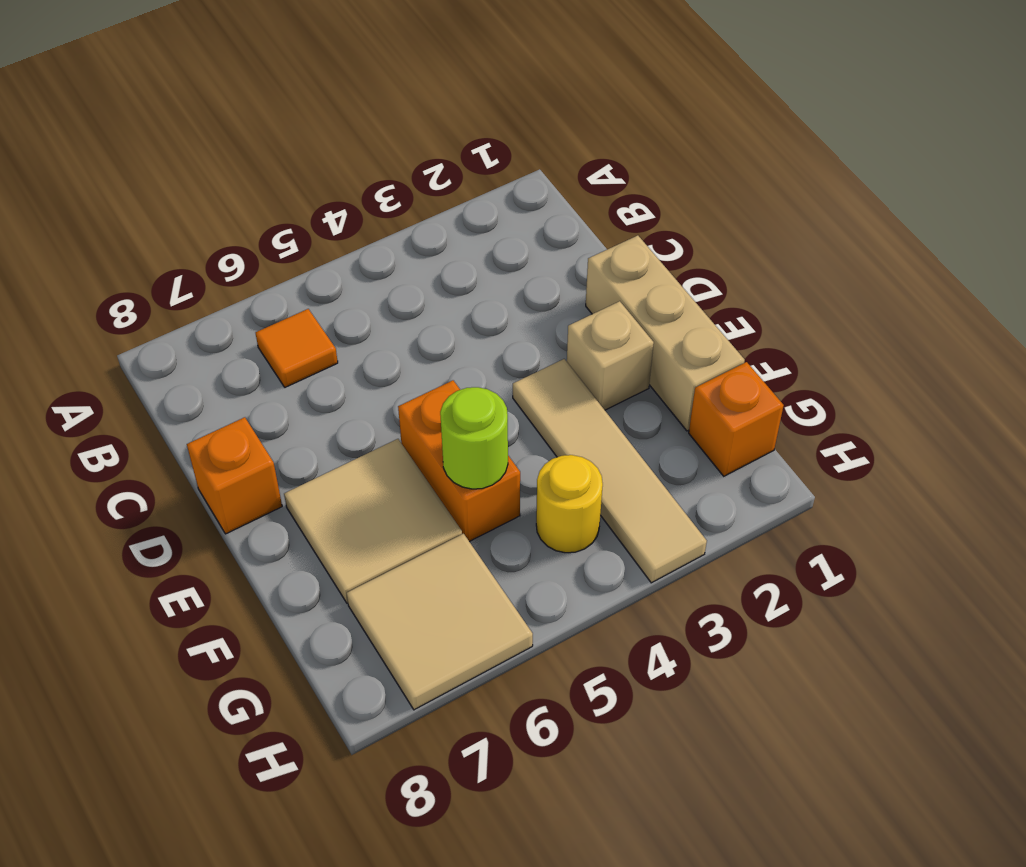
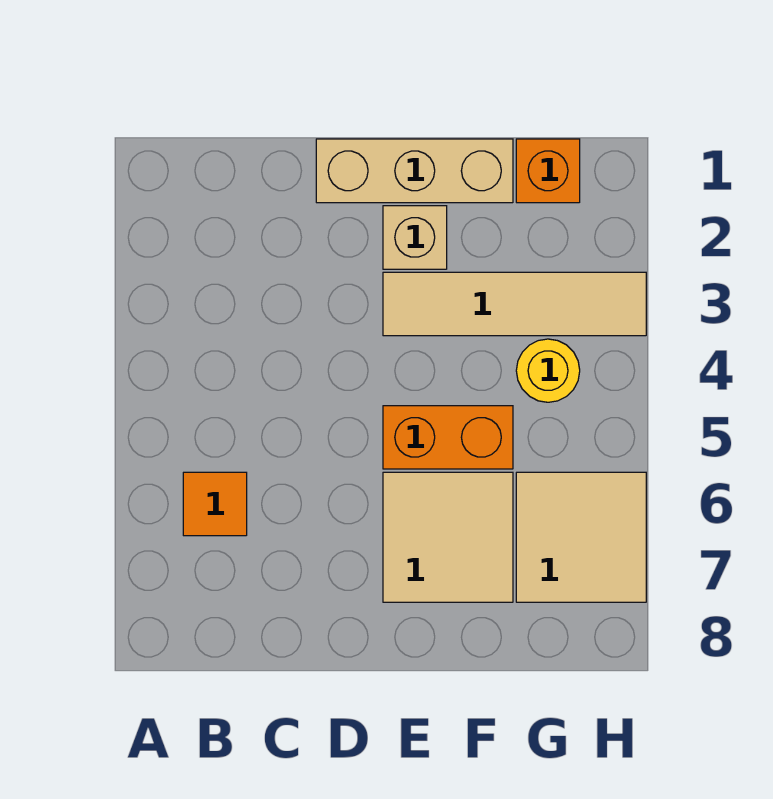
orange brick D8 level 1 -> none
lime round brick F5 level 2 -> none

